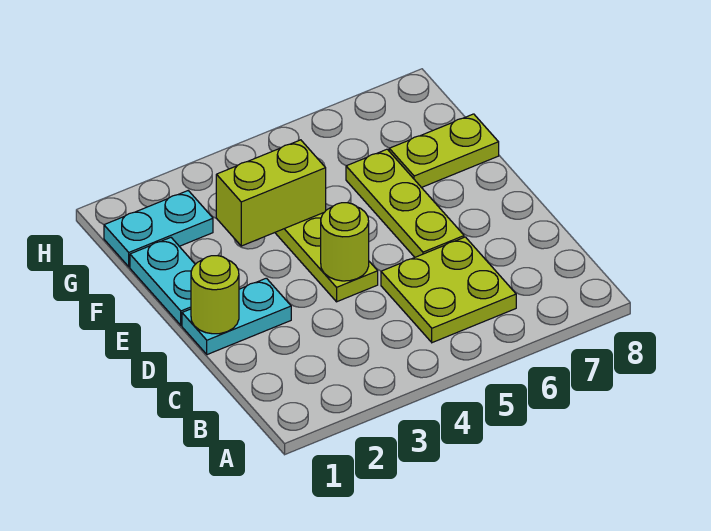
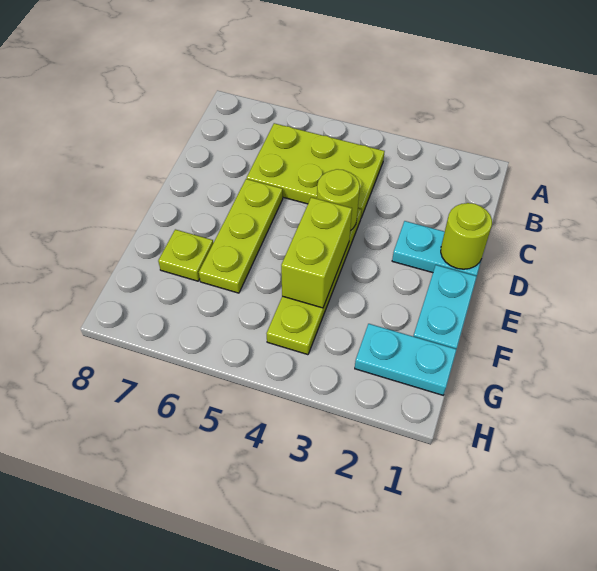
lime plate B5:C6 level 1 -> lime plate B4:C6 level 1
lime brick F3:F4 level 2 -> lime brick E4:F4 level 2
lime plate F7:F8 level 1 -> lime plate F7 level 1

